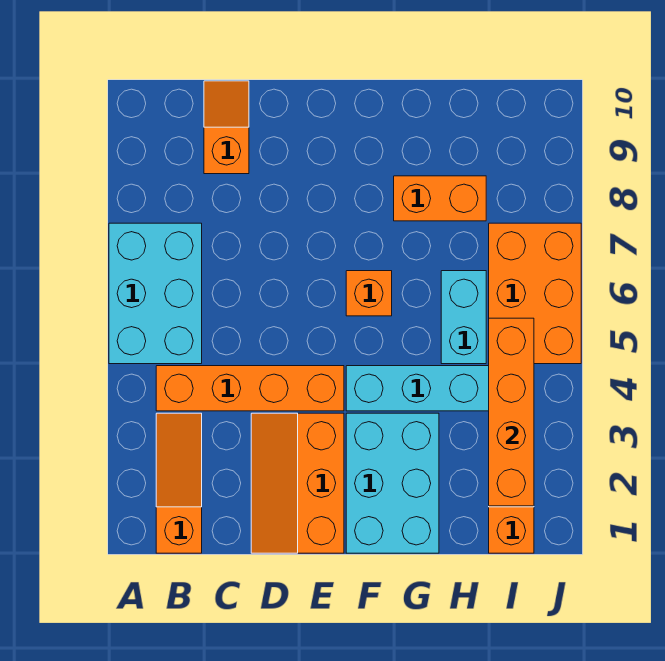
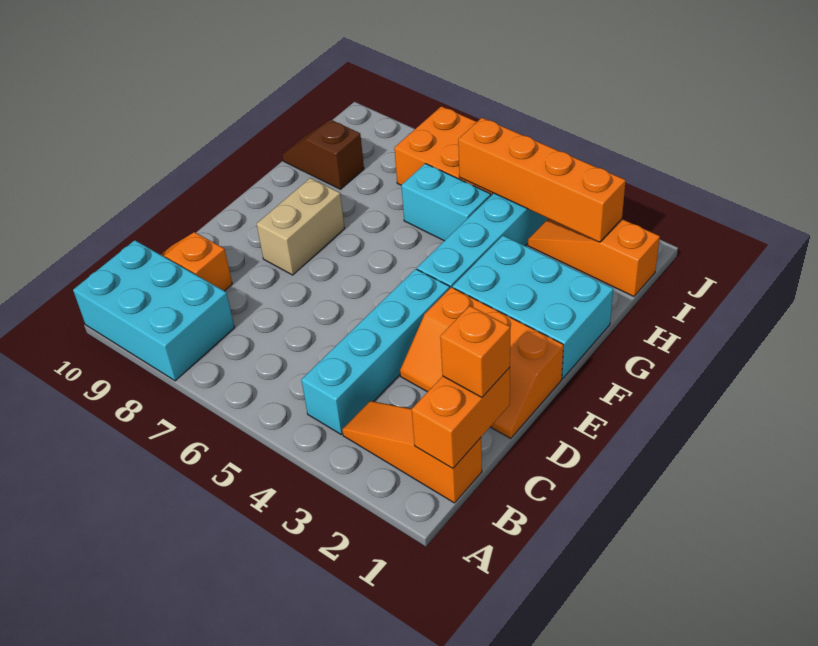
cyan brick A5:B7 level 1 -> cyan brick A8:B10 level 1
orange brick B4:E4 level 1 -> cyan brick B4:E4 level 1
none -> tan brick E8:F8 level 1
orange brick F6 level 1 -> orange brick C1 level 3
orange brick G8:H8 level 1 -> orange brick B1:C1 level 2
none -> brown slope H9:H10 level 1 top 9

